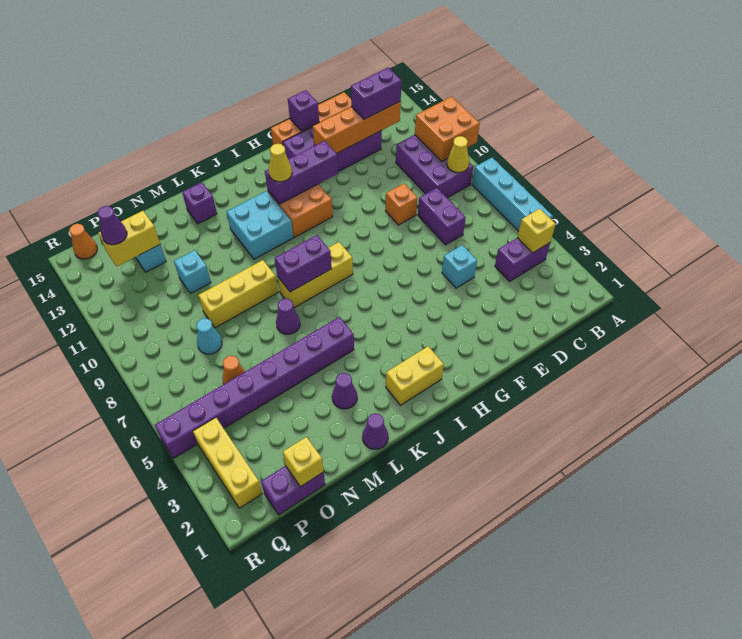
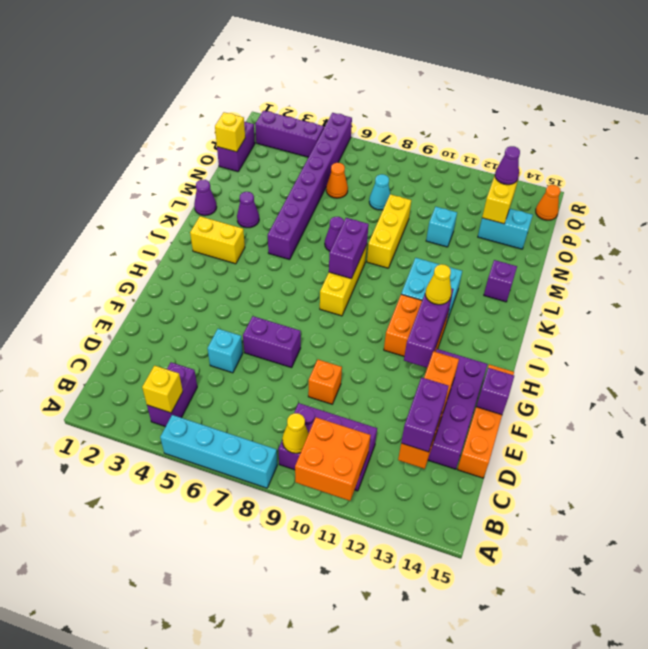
purple brick D7:D8 level 1 -> purple brick F6:F7 level 1
yellow brick I2:J2 level 1 -> yellow brick J2:J3 level 1
yellow brick Q2:Q4 level 1 -> purple brick Q2:Q4 level 1

